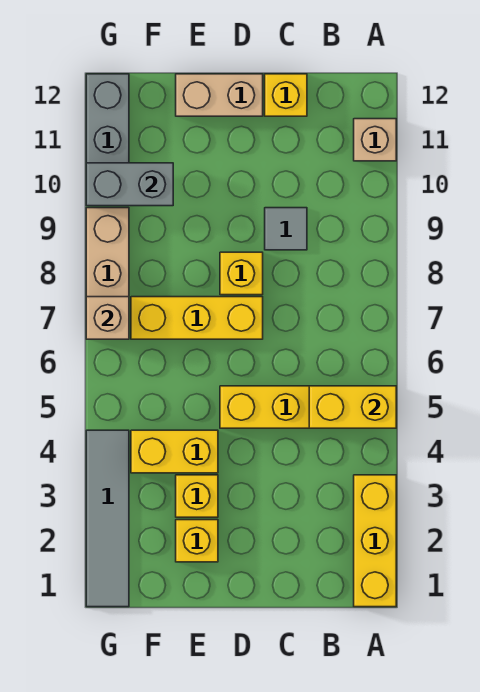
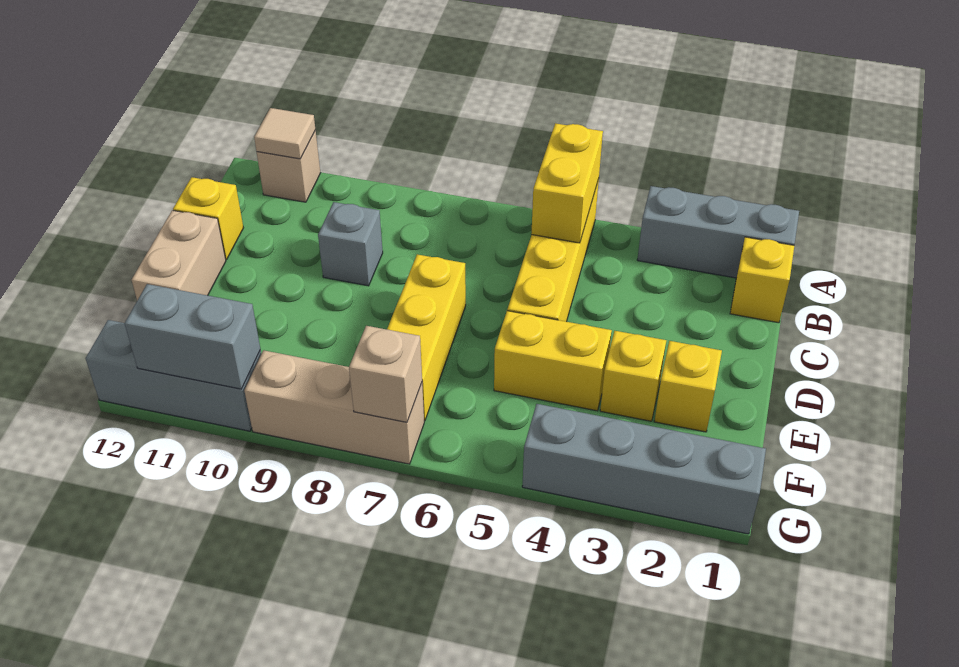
yellow brick A1:A3 level 1 -> grey brick A1:A3 level 1
none -> tan tile A11 level 2
grey tile C9 level 1 -> grey brick C9 level 1
yellow brick D8 level 1 -> yellow brick B1 level 1
yellow brick E4:F4 level 1 -> yellow brick E4:E5 level 1
grey brick F10:G10 level 2 -> grey brick G10:G11 level 2
grey tile G1:G4 level 1 -> grey brick G1:G4 level 1

